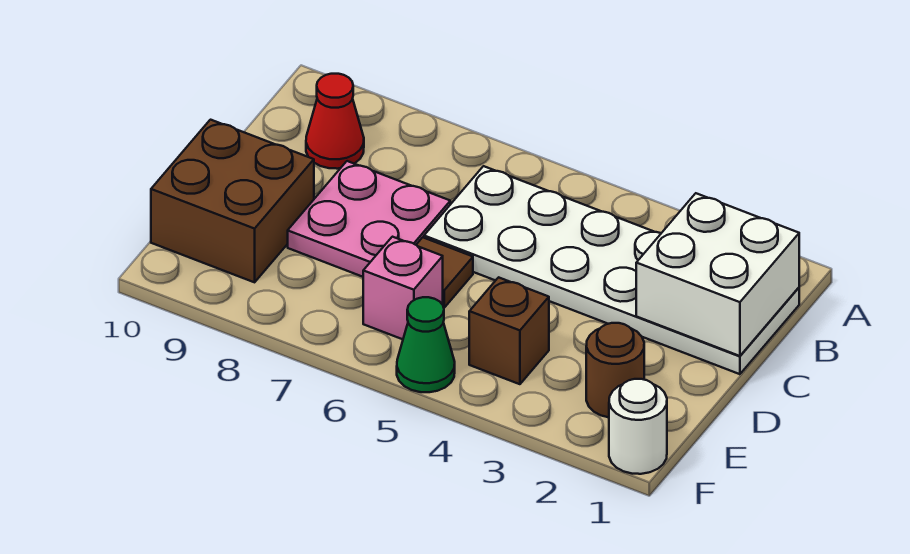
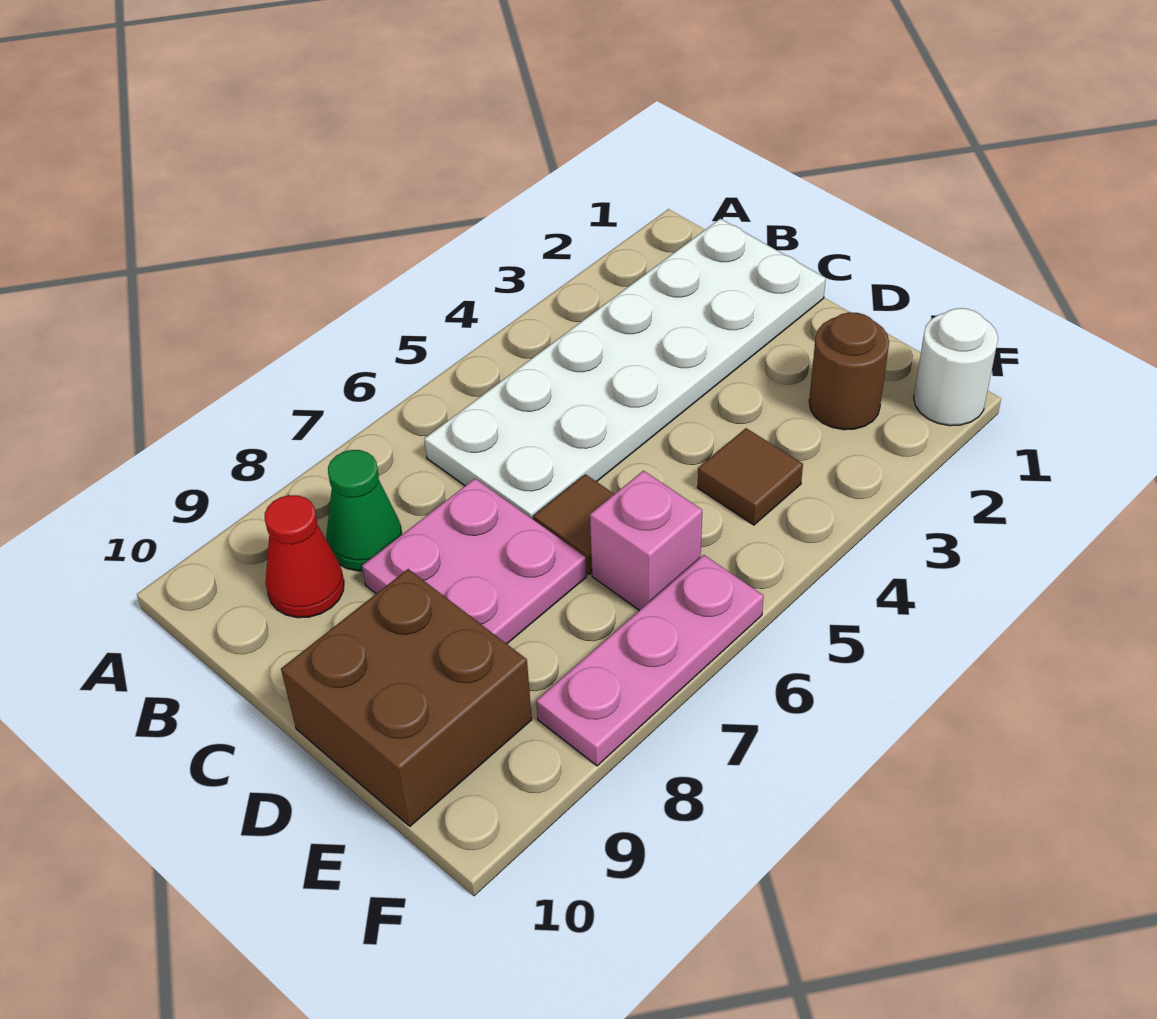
white brick B1:C2 level 2 -> none
brown brick E4 level 1 -> brown tile E4 level 1
green cone F5 level 1 -> green cone B8 level 1
none -> pink plate F6:F8 level 1

